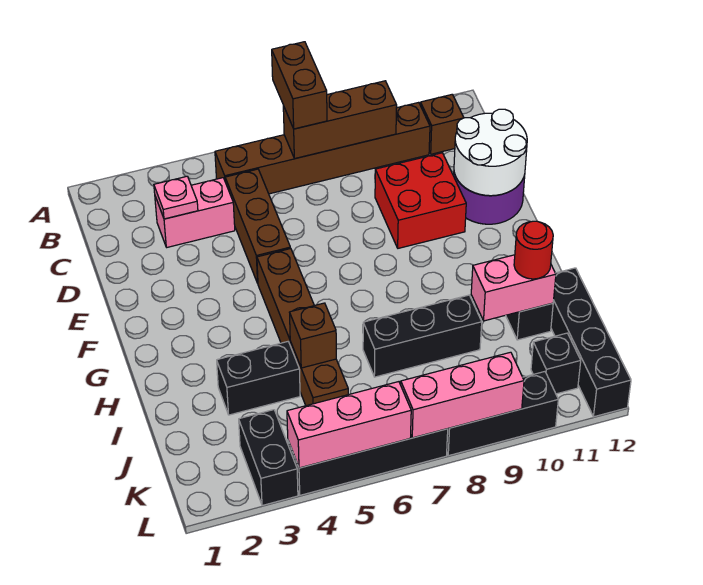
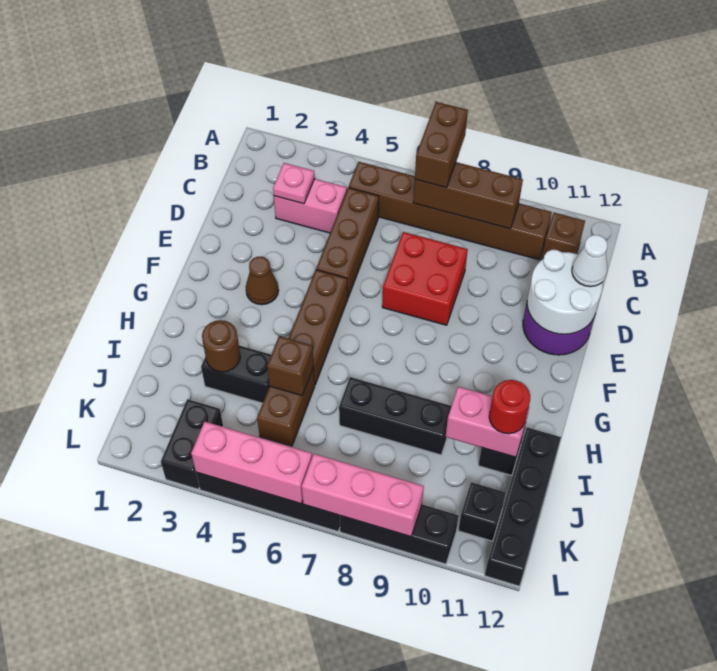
red brick D9:E10 level 1 -> red brick D7:E8 level 1
none -> white cone D12 level 3
none -> brown cone F3 level 1
none -> brown round brick I3 level 2

